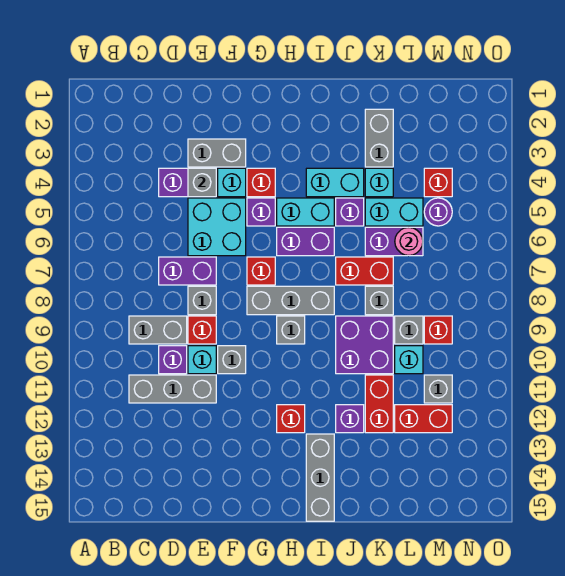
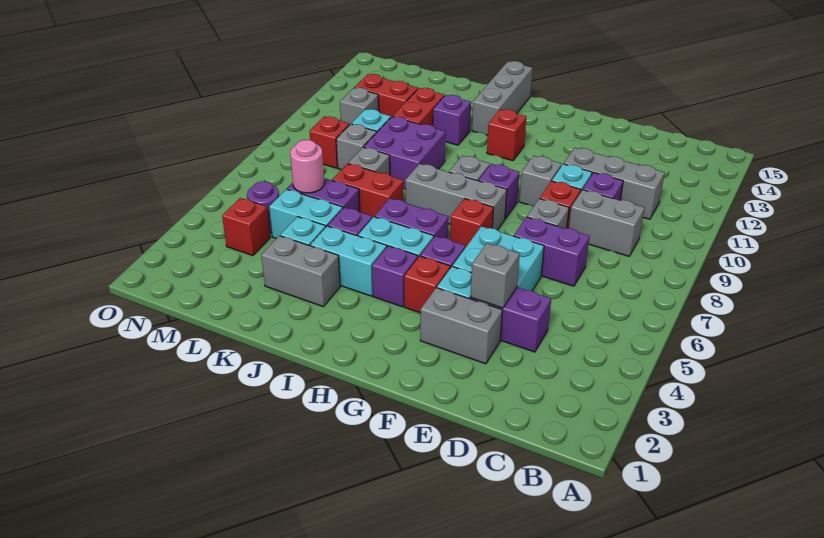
none -> purple brick G9 level 1
none -> purple brick H4 level 1
grey brick K2:K3 level 1 -> grey brick J3:K3 level 1

